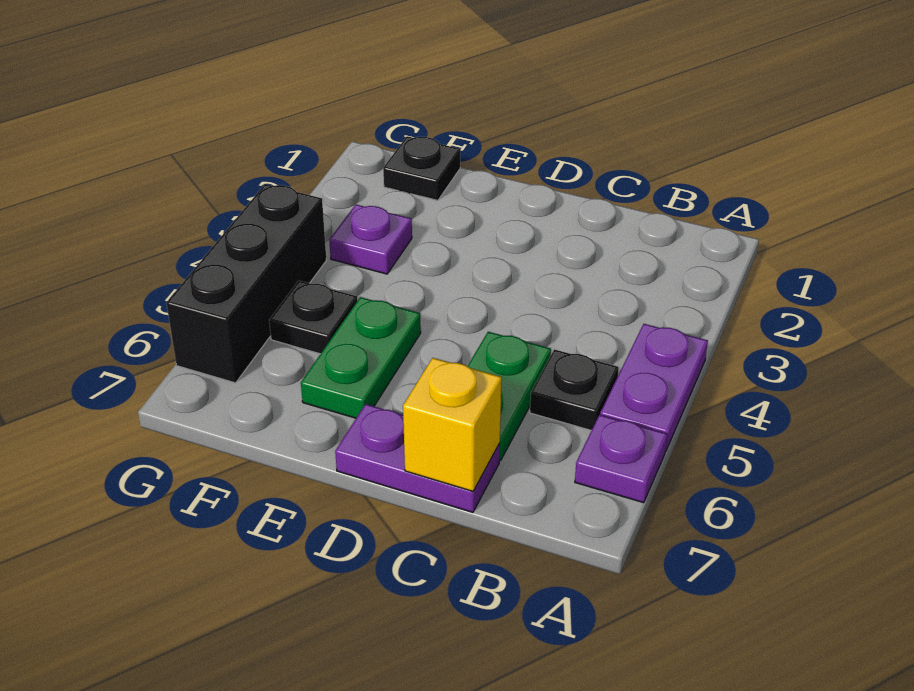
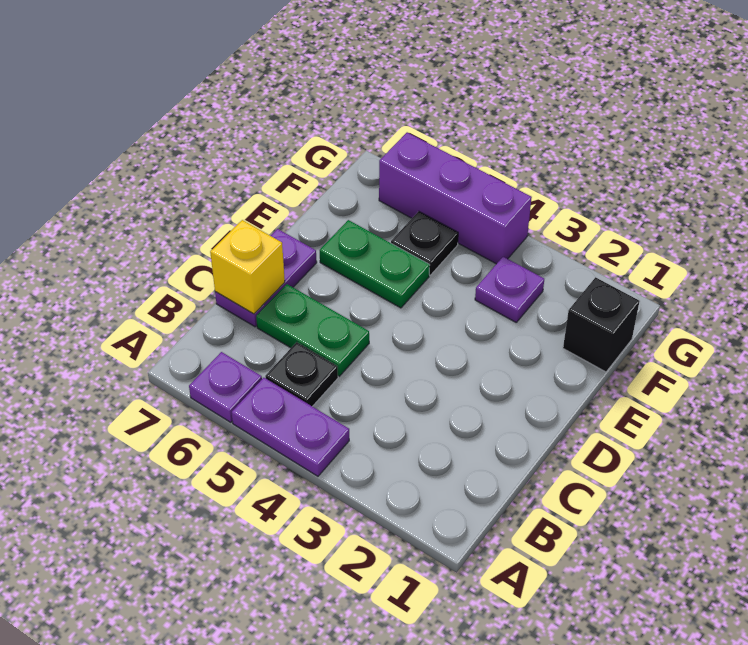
black plate F1 level 1 -> black brick F1 level 1
black brick G4:G6 level 1 -> purple brick G4:G6 level 1

